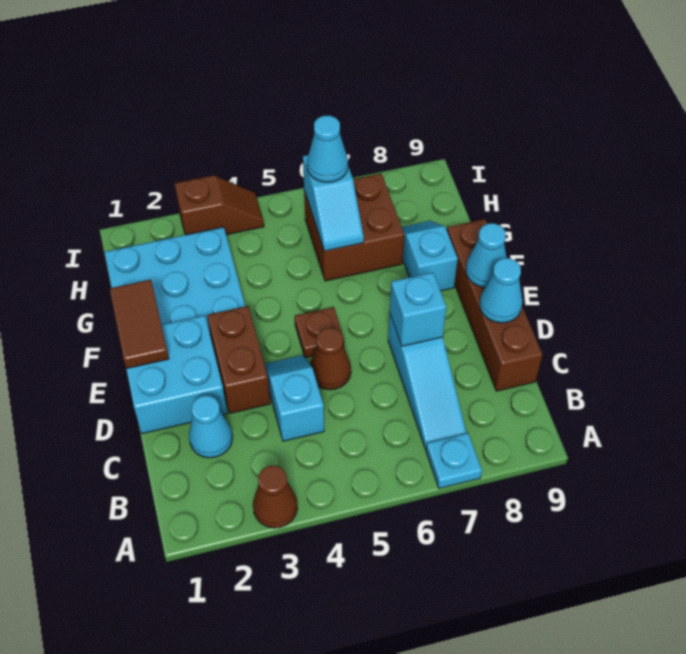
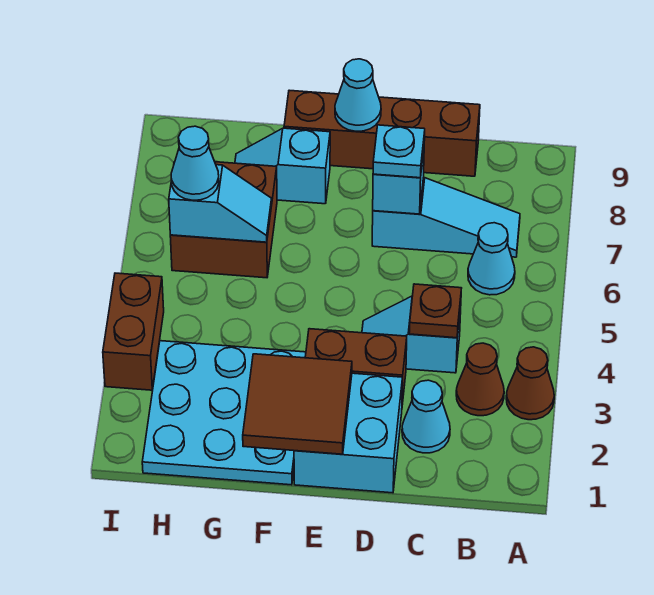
cyan plate A7 level 1 -> cyan plate D7 level 3
brown cone D5 level 1 -> brown cone B3 level 1
cyan cone D9 level 2 -> cyan cone B6 level 1
brown tile E1:F1 level 2 -> brown tile E1:F2 level 2
brown plate E5 level 1 -> brown plate C4 level 2
brown slope I3:I4 level 1 top 3 -> brown brick I3:I4 level 1

